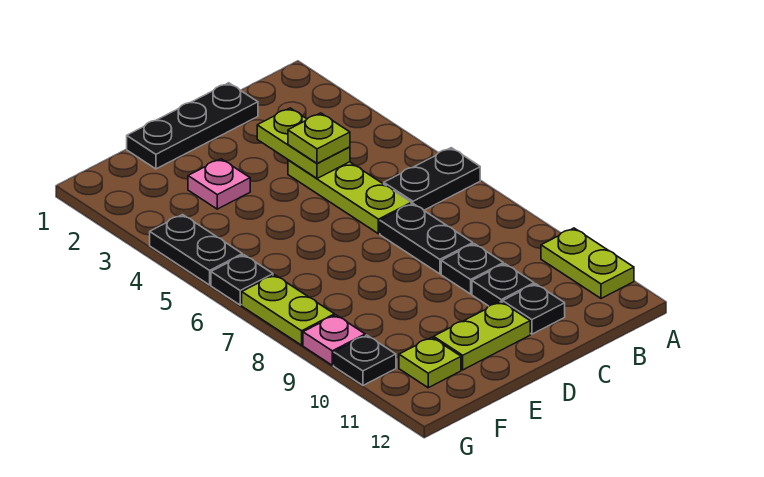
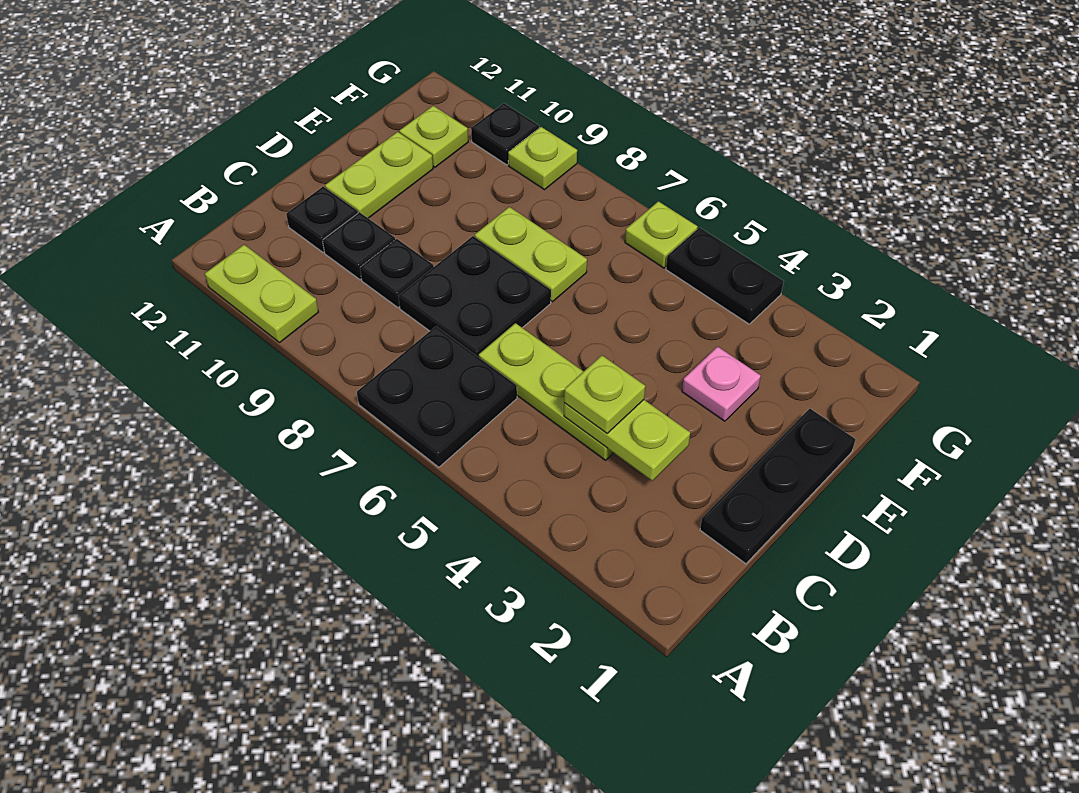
black plate A6:B6 level 1 -> black plate A6:B7 level 1
black plate C7:C8 level 1 -> black plate C7:D8 level 1
black plate G6 level 1 -> lime plate G6 level 1
lime plate G7:G8 level 1 -> lime plate E7:E8 level 1
pink plate G9 level 1 -> lime plate G9 level 1

